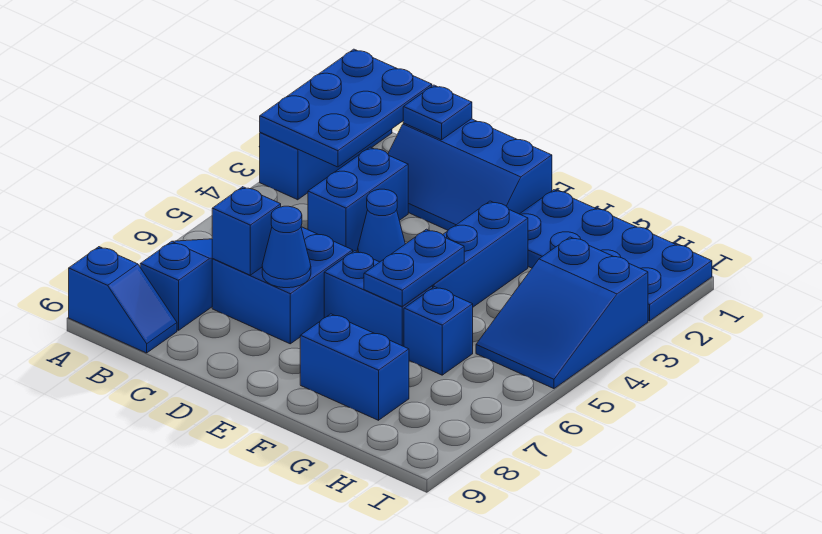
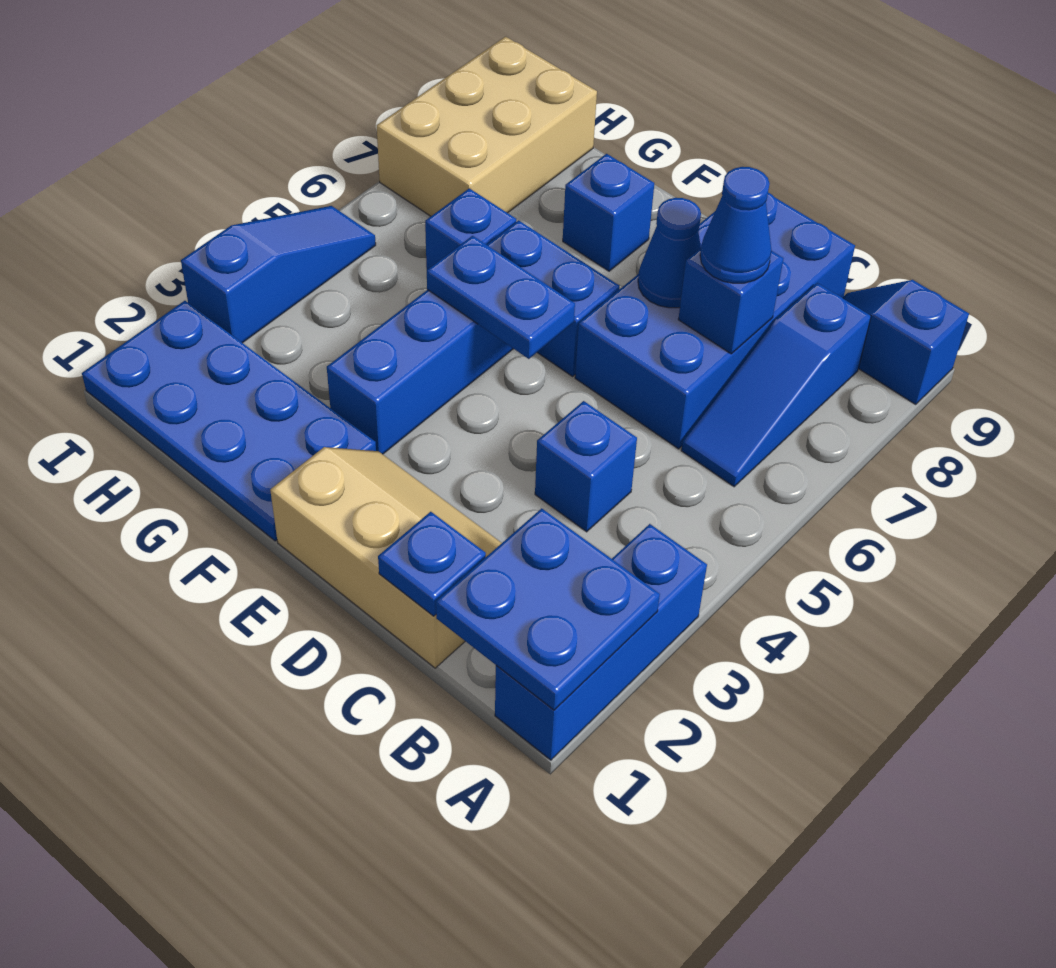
blue plate A1:B3 level 2 -> blue plate A1:B2 level 2
blue slope C1:E2 level 1 top 1 -> tan slope C1:E2 level 1 top 1
blue brick C3:C4 level 1 -> blue brick C4 level 1
blue brick C6:D7 level 1 -> blue brick C6:D9 level 1
blue cone D4 level 1 -> blue cone C7 level 3
blue plate F5:F6 level 2 -> blue plate E5:F5 level 2
blue brick F8:G8 level 1 -> blue brick F8 level 1
blue slope H3:I5 level 1 top 3 -> blue slope I3:I5 level 1 top 3
none -> tan brick H7:I9 level 1

